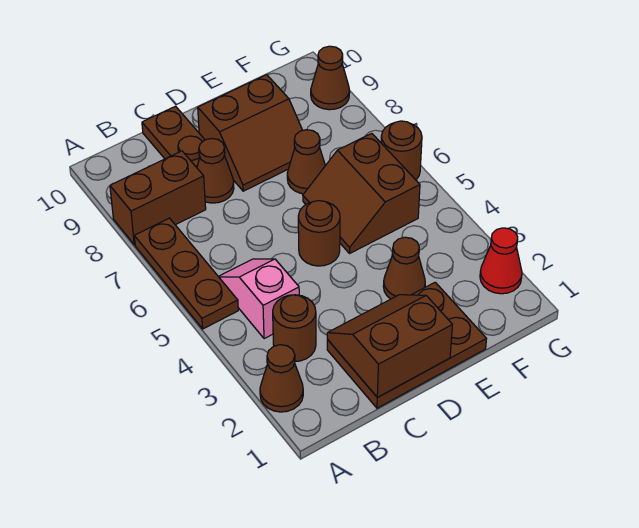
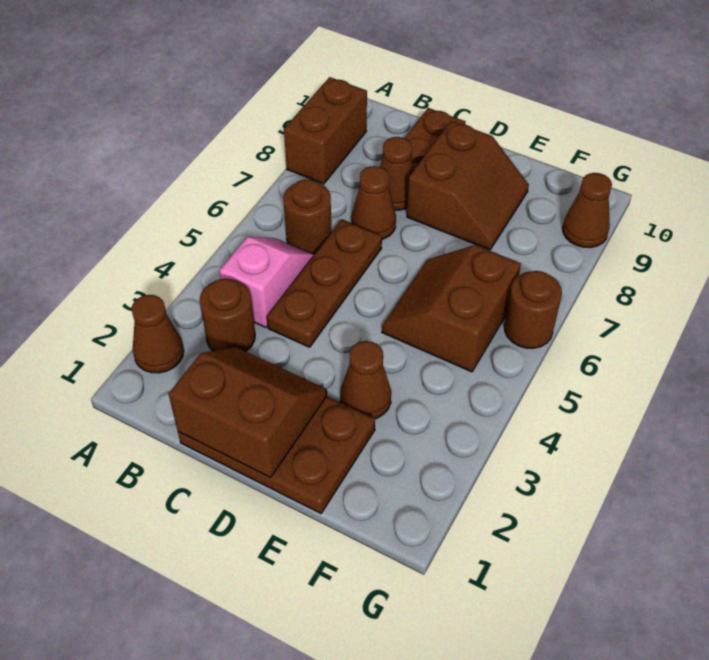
brown plate A5:A7 level 1 -> brown plate C4:C6 level 1
brown brick A8:B8 level 1 -> brown brick A8:A9 level 1
brown round brick D5 level 1 -> brown round brick B6 level 1
brown slope D8:E9 level 1 top 9 -> brown slope D8:E9 level 1 top D
brown cone E7 level 1 -> brown cone C7 level 1
red cone G2 level 1 -> none

